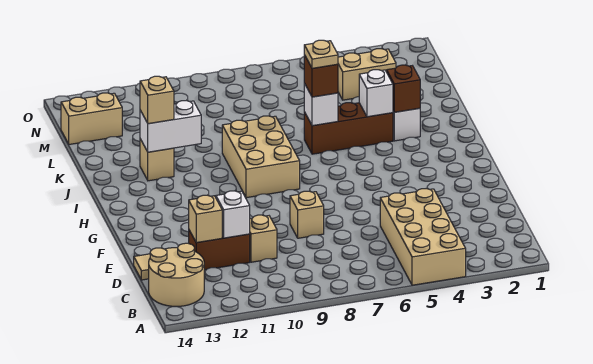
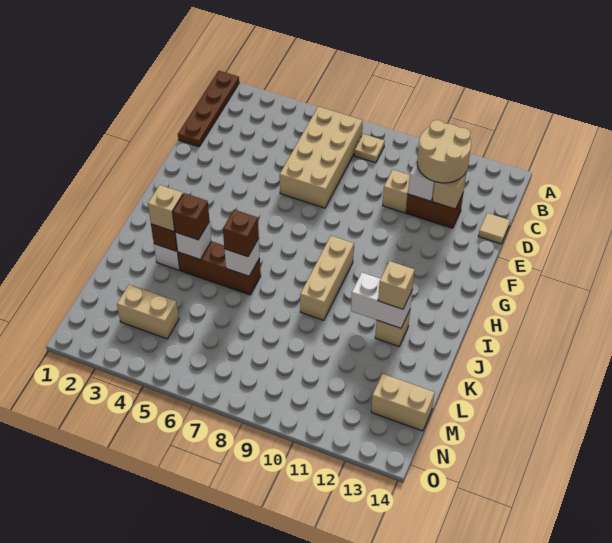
none -> brown plate A1:D1 level 1
tan brick A4:D5 level 1 -> tan brick B6:E7 level 1
tan round brick B13:C14 level 1 -> tan round brick C11:D12 level 3
tan brick E8 level 1 -> tan brick J3 level 3
tan brick H8:J9 level 1 -> tan brick H9:J9 level 1
none -> brown brick J4 level 3
tan plate J6 level 4 -> tan plate B8 level 1

